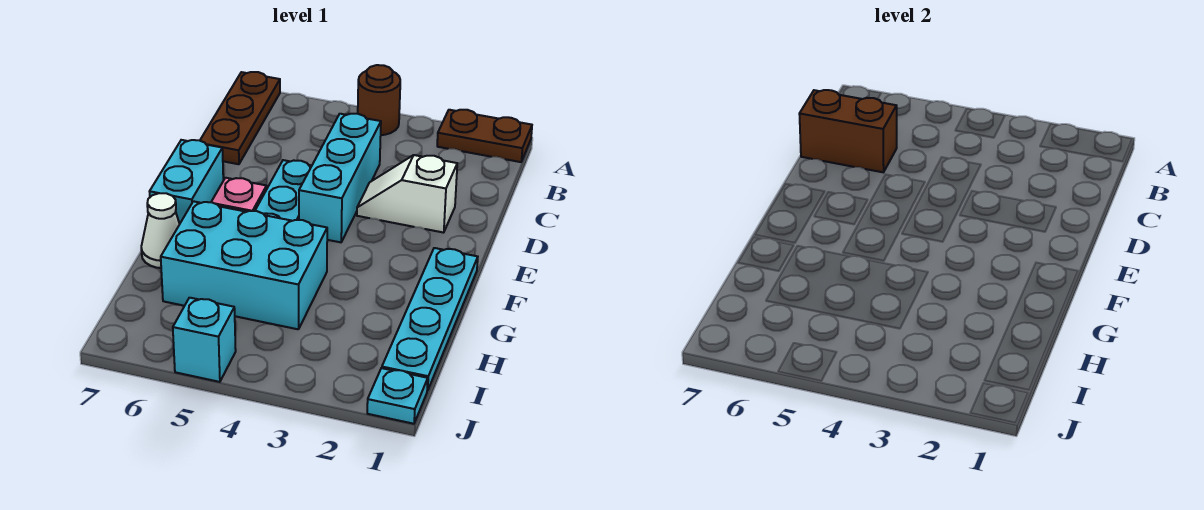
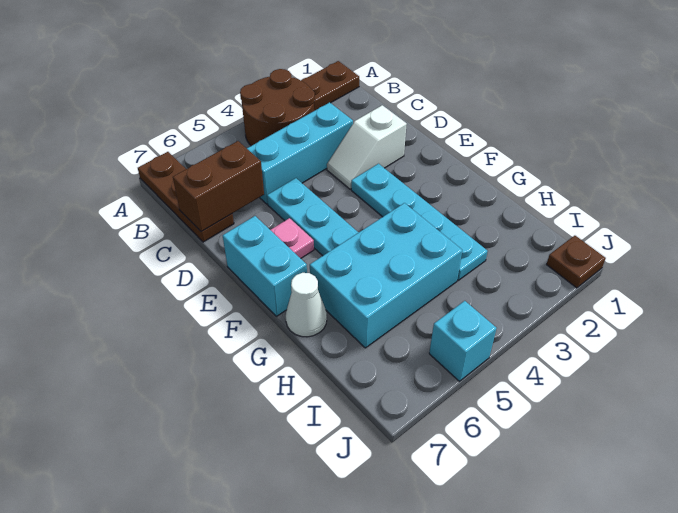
brown round brick A4 level 1 -> brown round brick A3:B4 level 1
cyan brick C4:E4 level 1 -> cyan brick C3:C5 level 1
cyan plate F1:I1 level 1 -> cyan plate E3:H3 level 1
cyan plate J1 level 1 -> brown plate J1 level 1

